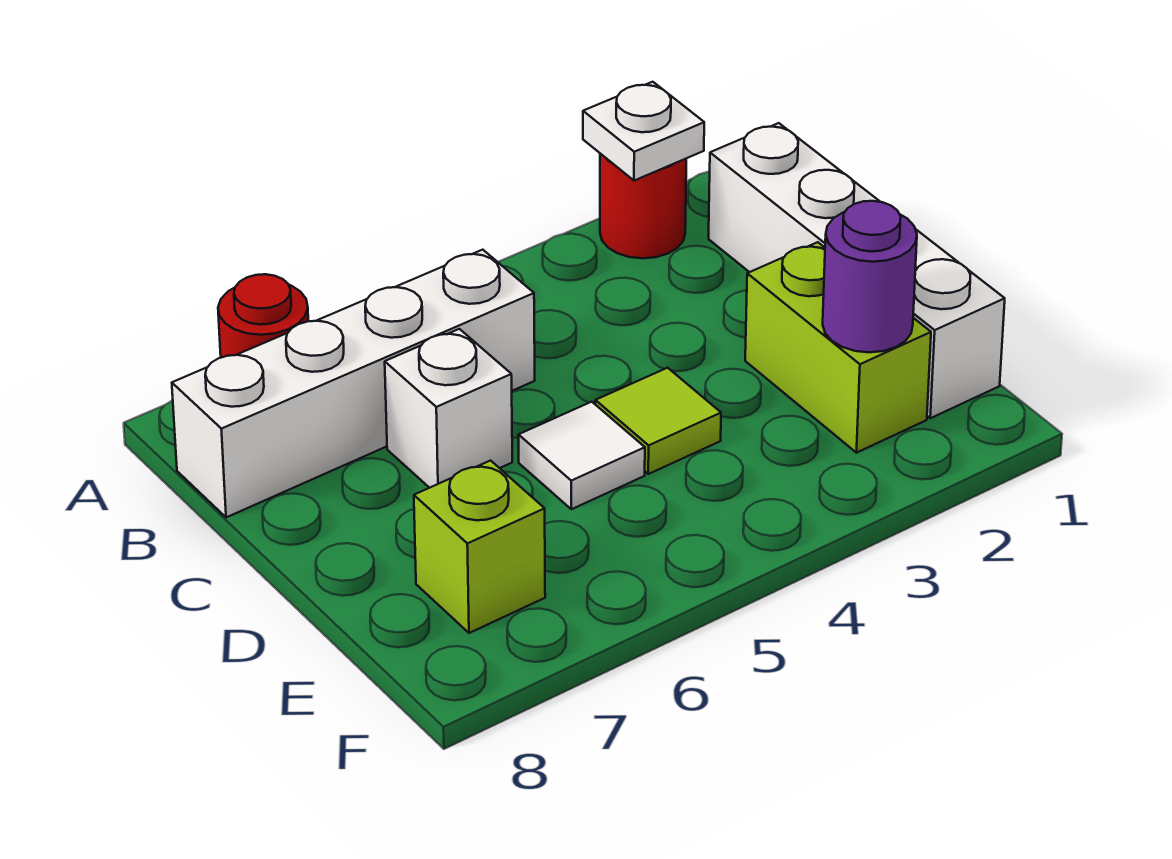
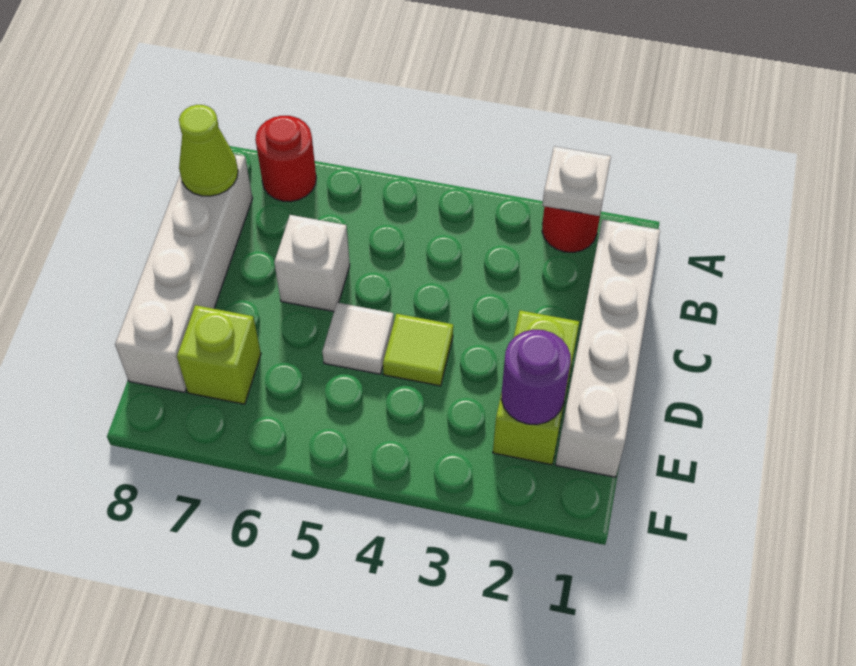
white brick B5:B8 level 1 -> white brick B8:E8 level 1
none -> lime cone B8 level 2

